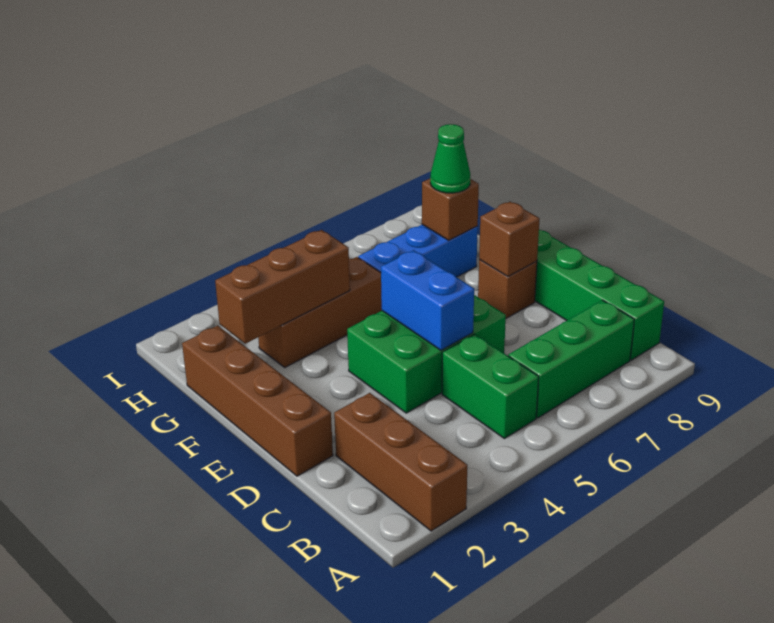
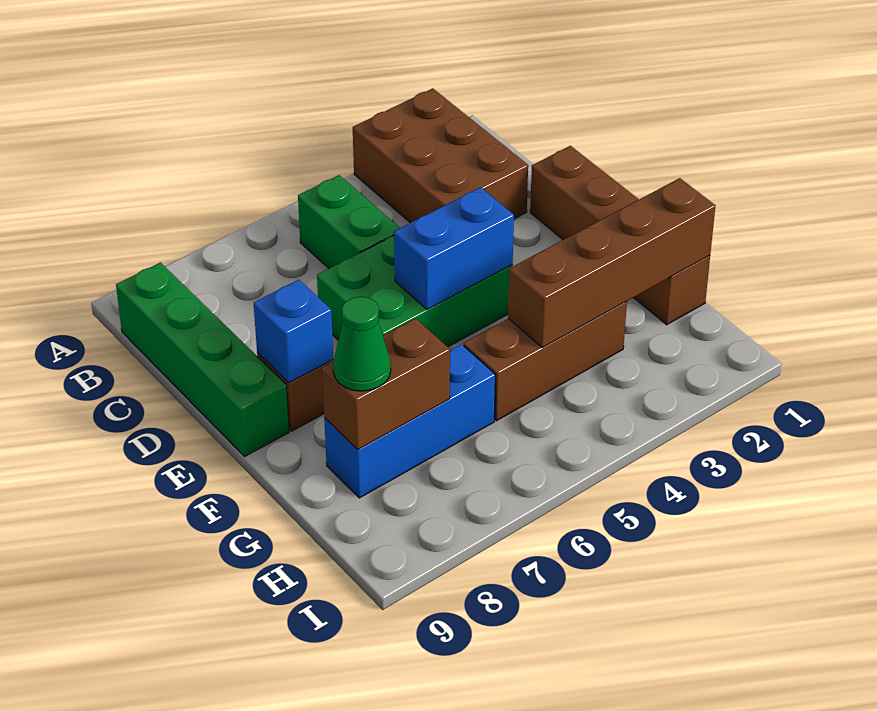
brown brick A2:C2 level 1 -> brown brick A2:C3 level 1
green brick B6:B8 level 1 -> none
blue brick D5:E5 level 2 -> blue brick E4:E5 level 2
brown brick E8 level 2 -> blue brick E8 level 2
brown brick G2:G4 level 2 -> brown brick G1:G4 level 2
brown brick G8 level 2 -> brown brick G7:G8 level 2

